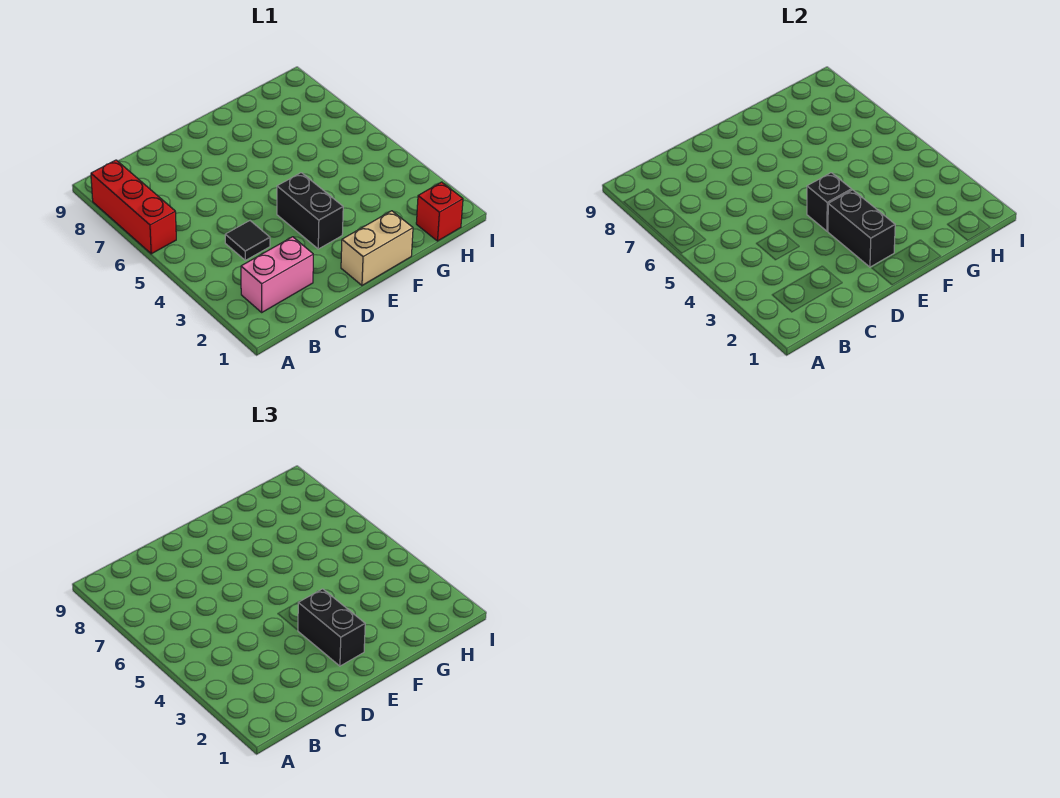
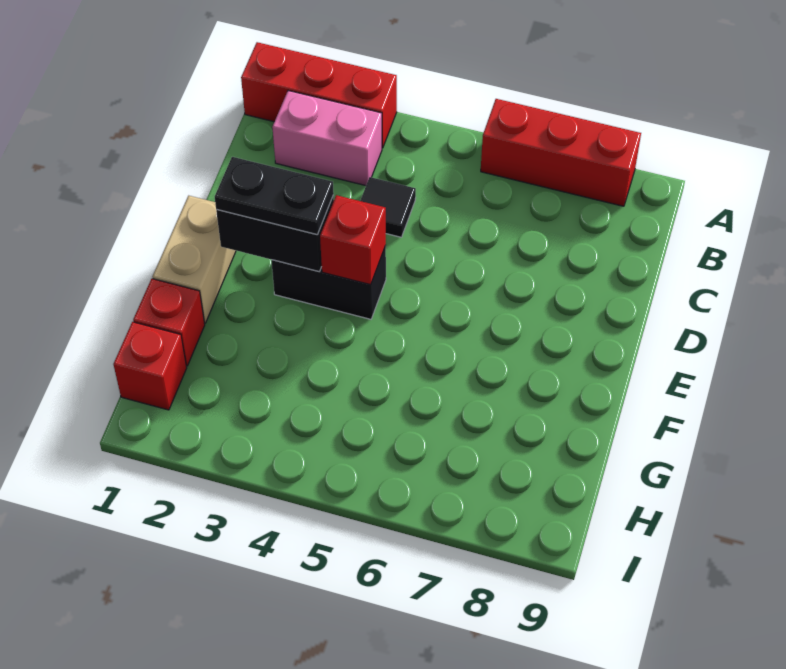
none -> red brick A1:A3 level 1
pink brick B2:C2 level 1 -> pink brick B2:B3 level 1
black brick E2:E3 level 3 -> black plate E2:E3 level 3
black brick E4 level 2 -> red brick E4 level 2
none -> red brick G1 level 1

